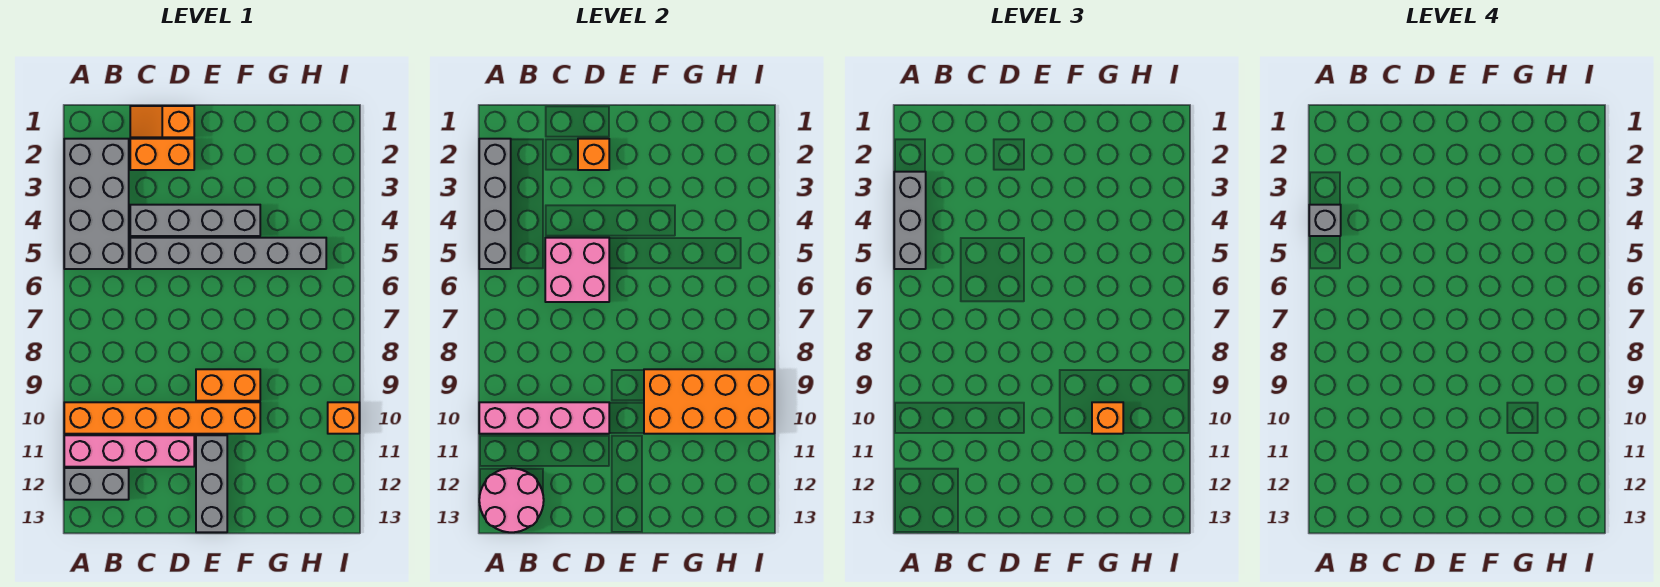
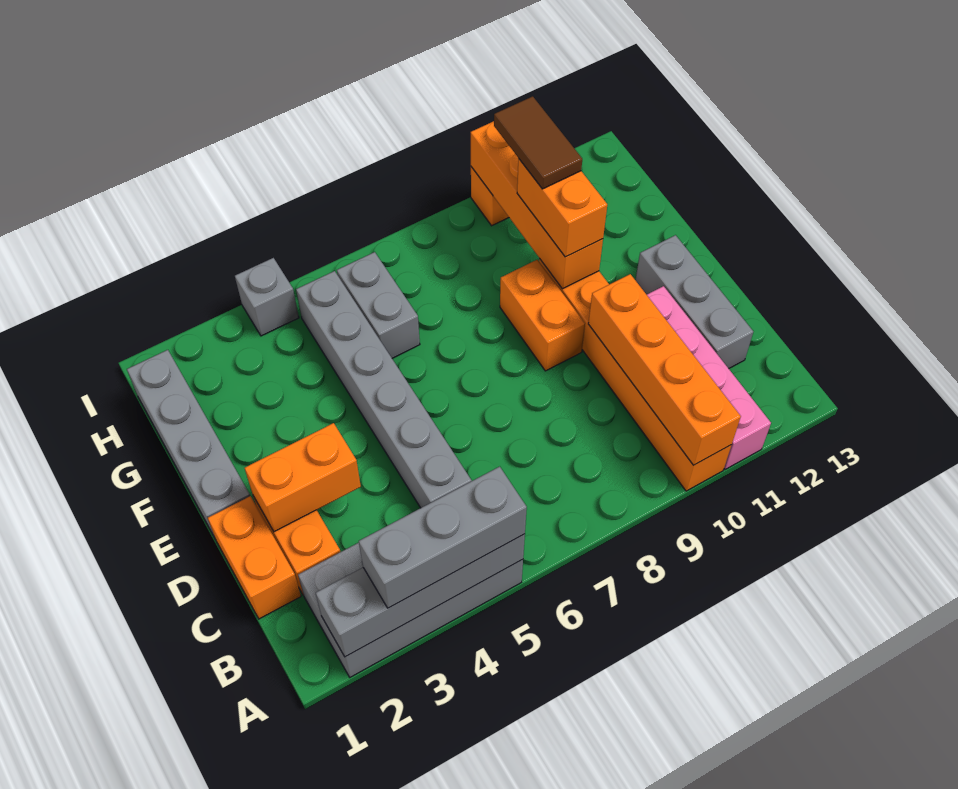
grey brick A4 level 4 -> grey brick I4 level 1
pink brick A10:D10 level 2 -> orange brick A10:D10 level 2
grey brick A12:B12 level 1 -> grey brick G6:H6 level 1
pink round brick A12:B13 level 2 -> none
orange slope C1:D1 level 1 top D -> orange brick C1:D1 level 1
grey brick C4:F4 level 1 -> grey brick E1:H1 level 1
pink brick C5:D6 level 2 -> none
orange brick D2 level 2 -> orange brick D2:D3 level 2
grey brick E11:E13 level 1 -> grey brick C12:E12 level 1
orange brick F9:I10 level 2 -> orange brick F10:I10 level 2
orange brick G10 level 3 -> orange brick F10:G10 level 3
none -> brown tile G10:H10 level 4

